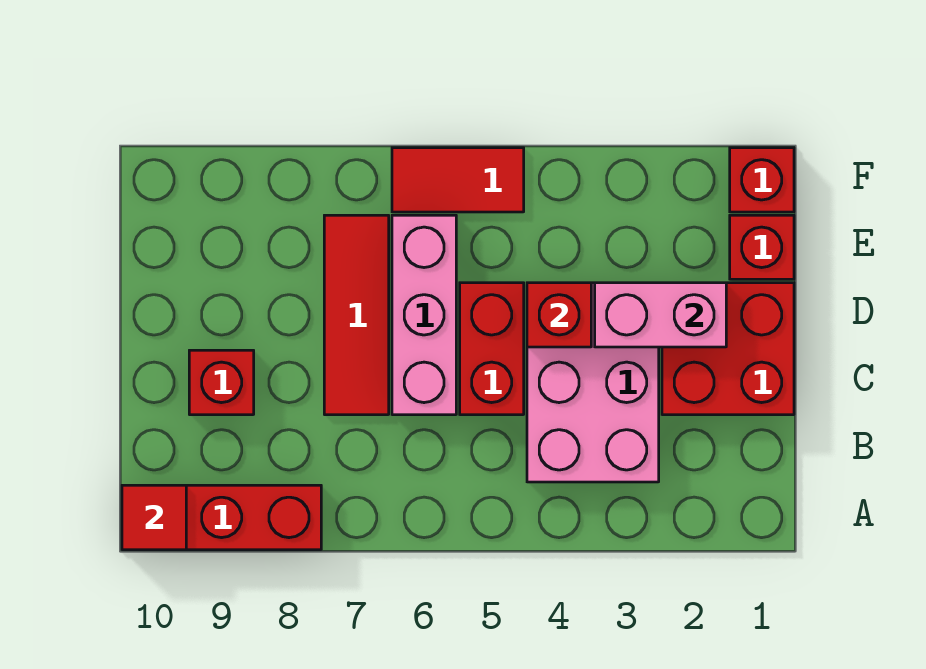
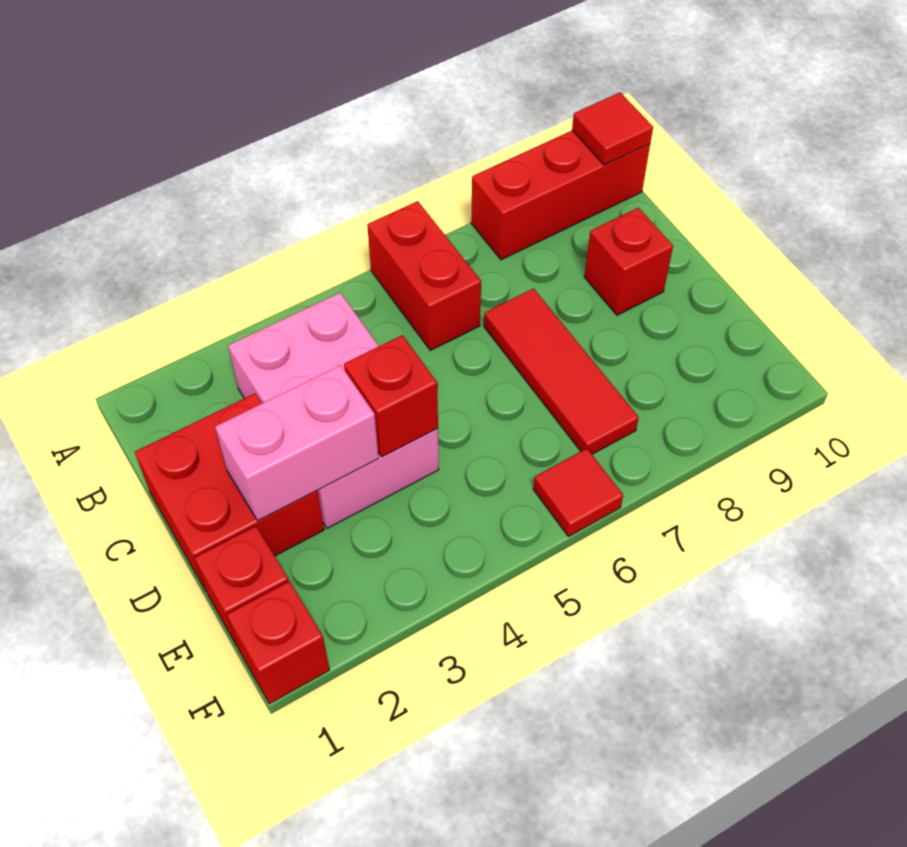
red brick C5:D5 level 1 -> red brick A6:B6 level 1
pink brick C6:E6 level 1 -> none
red tile F5:F6 level 1 -> red tile F6 level 1

